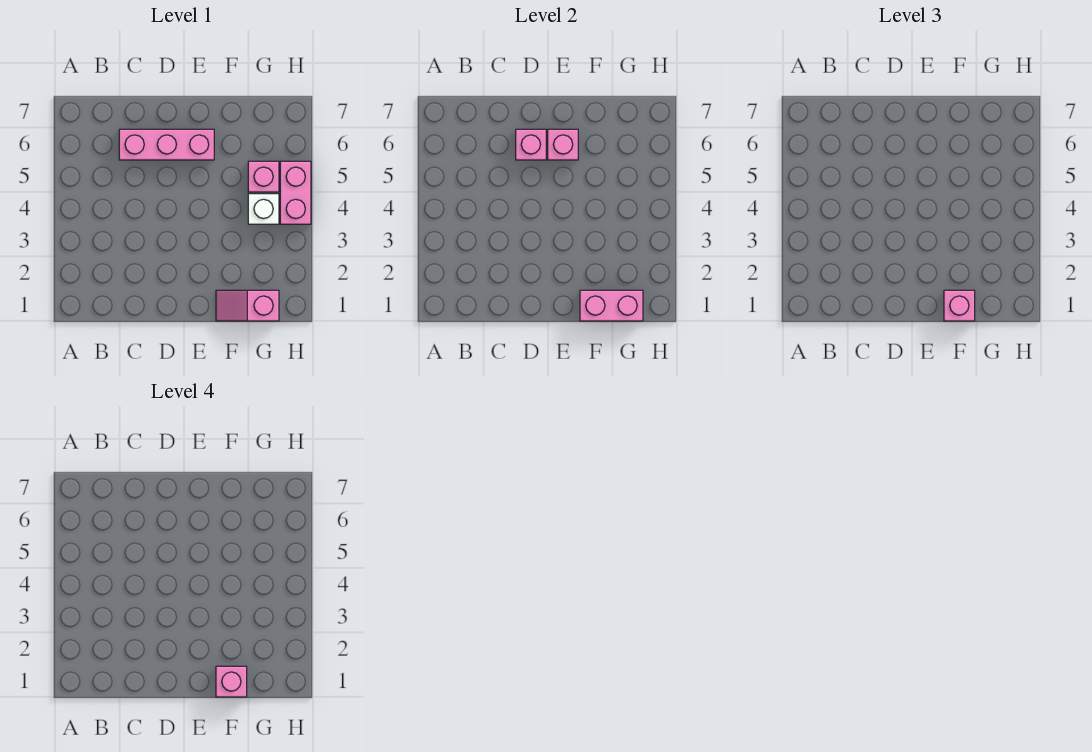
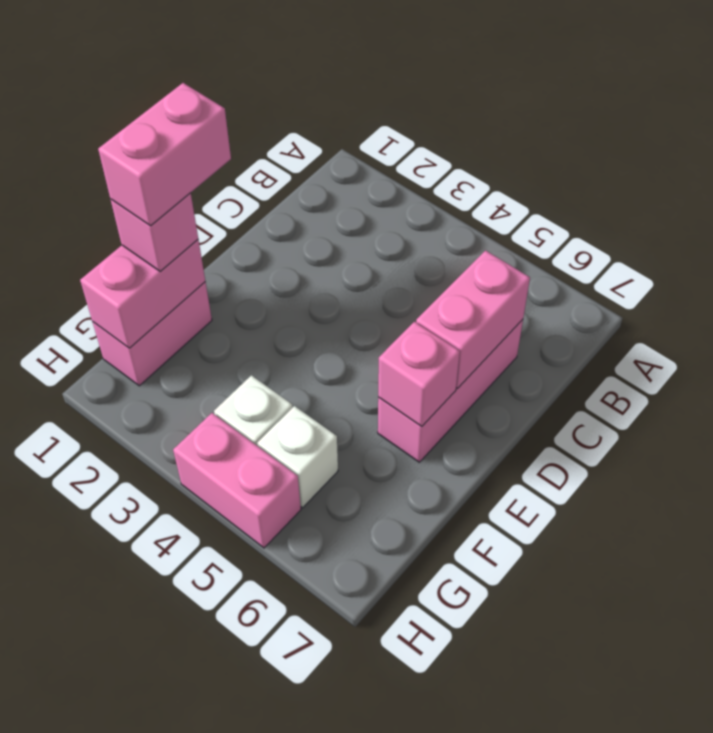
pink brick D6 level 2 -> pink brick C6:D6 level 2
pink slope F1:G1 level 1 top G -> pink brick F1:G1 level 1
pink brick F1 level 4 -> pink brick E1:F1 level 4
pink brick G5 level 1 -> white brick G5 level 1

